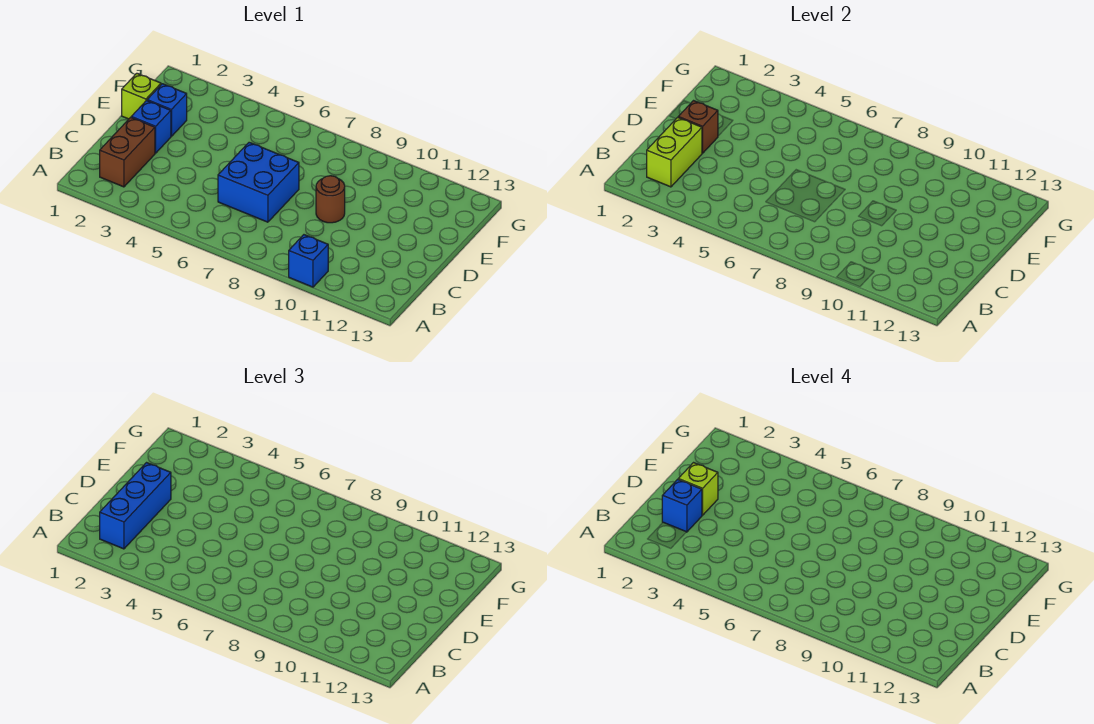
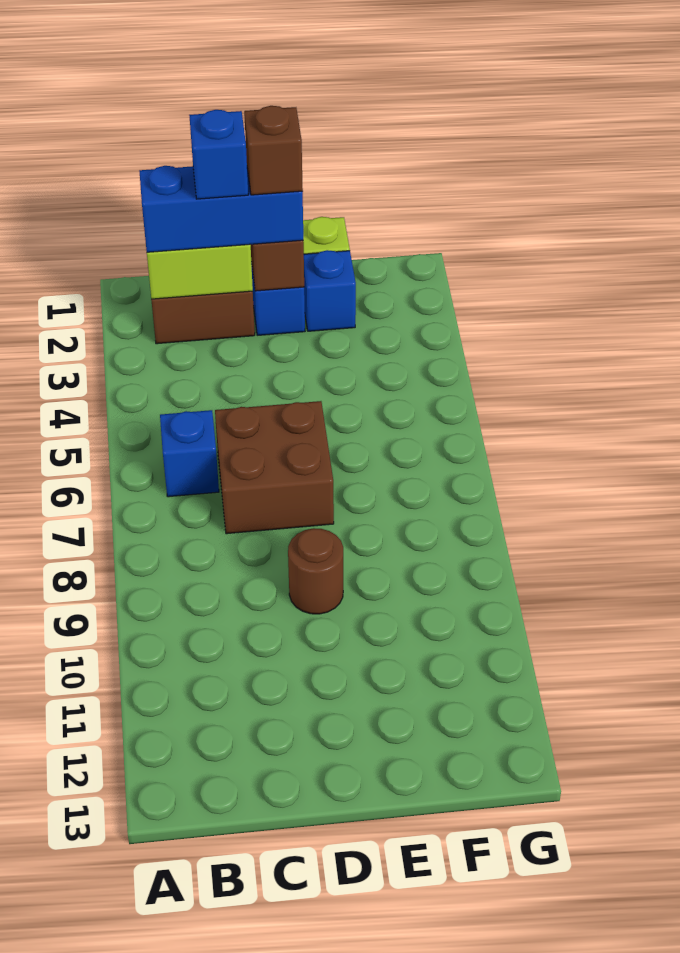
blue brick A10 level 1 -> blue brick B6 level 1
blue brick C6:D7 level 1 -> brown brick C6:D7 level 1
lime brick D2 level 4 -> brown brick D2 level 4

